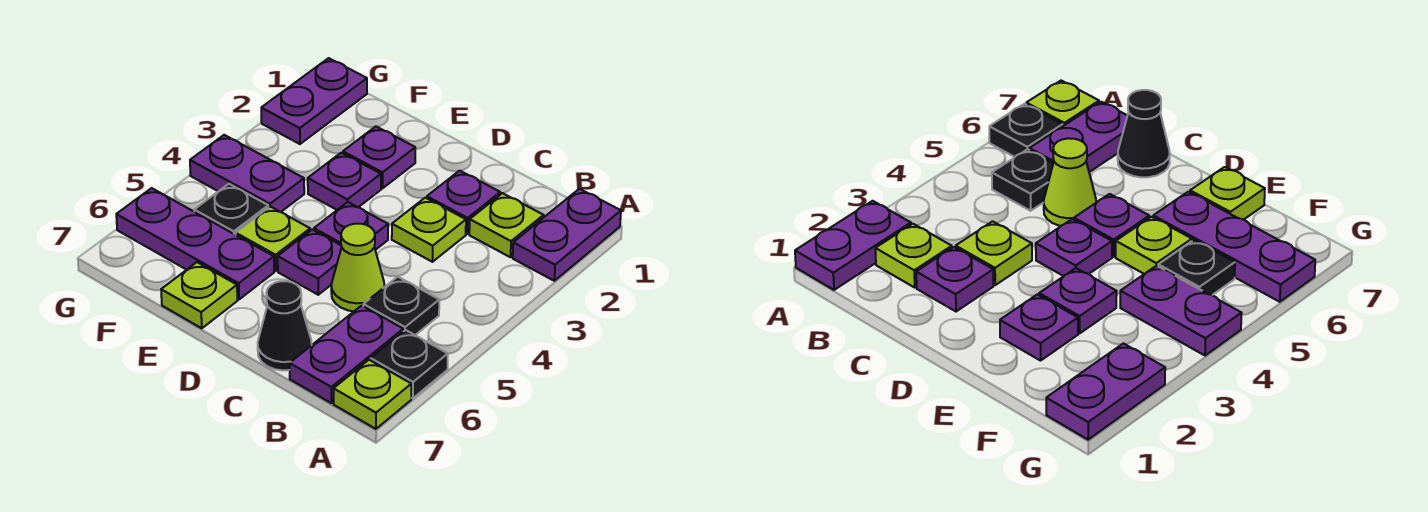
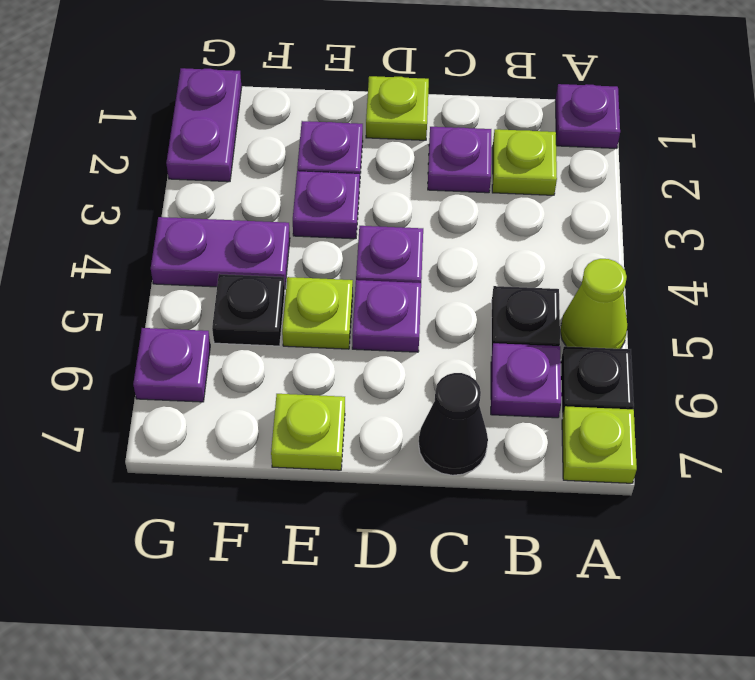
purple plate A1:A2 level 1 -> purple plate A1 level 1
purple plate B6:B7 level 1 -> purple plate B6 level 1
lime plate C3 level 1 -> lime plate D1 level 1
lime cone C5 level 1 -> lime cone A5 level 1
purple plate E6:G6 level 1 -> purple plate G6 level 1

